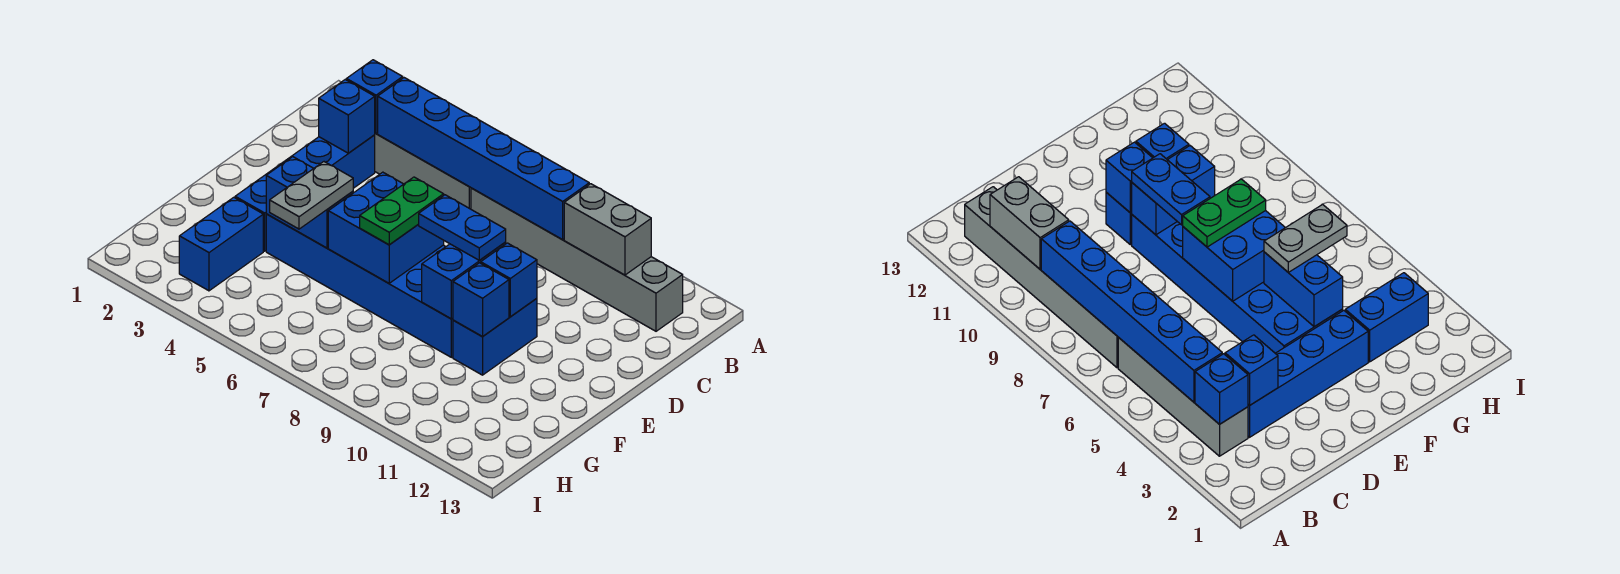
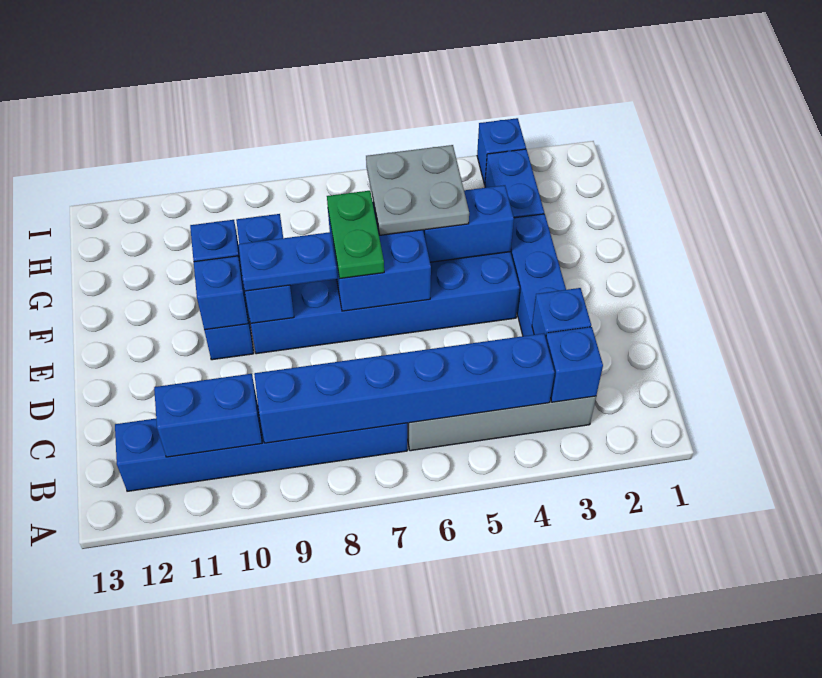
grey brick B7:B12 level 1 -> blue brick B7:B12 level 1
grey brick B10:B11 level 2 -> blue brick B10:B11 level 2
grey plate F5:G5 level 3 -> grey plate F5:G6 level 3
none -> blue brick I3 level 1

